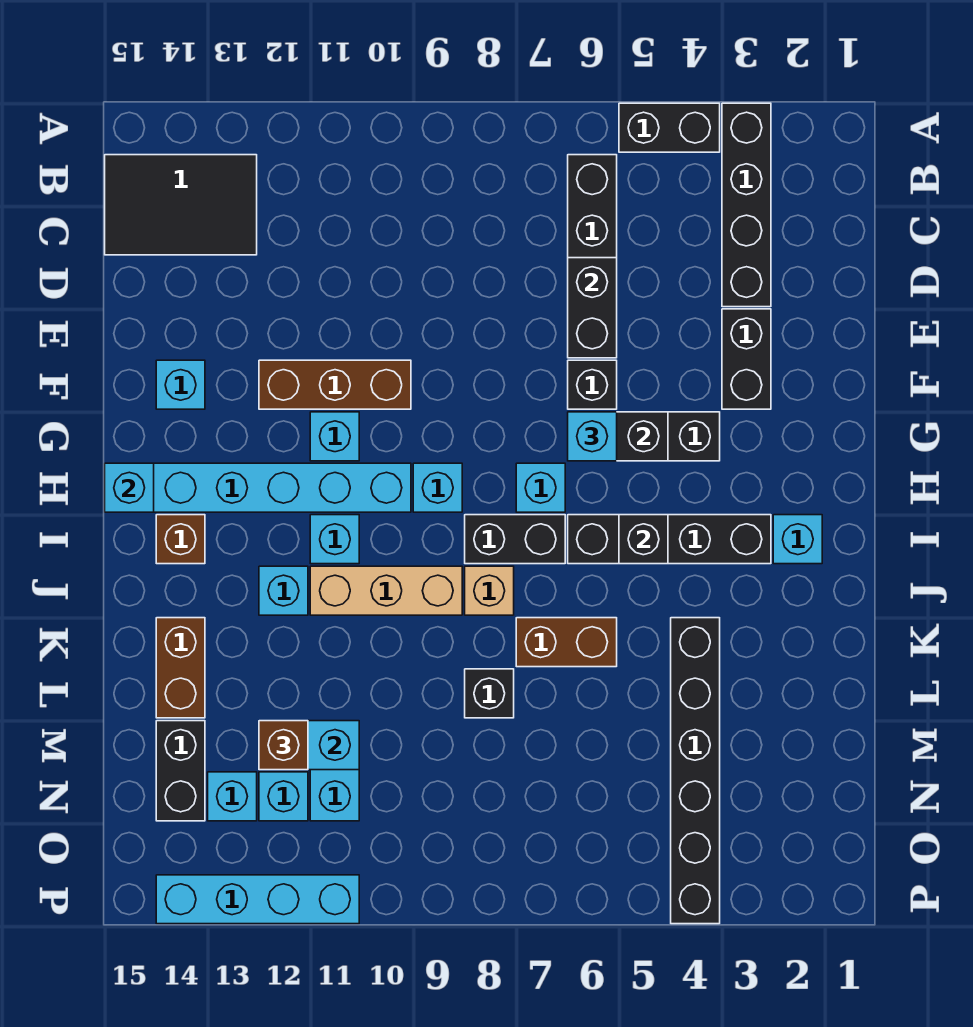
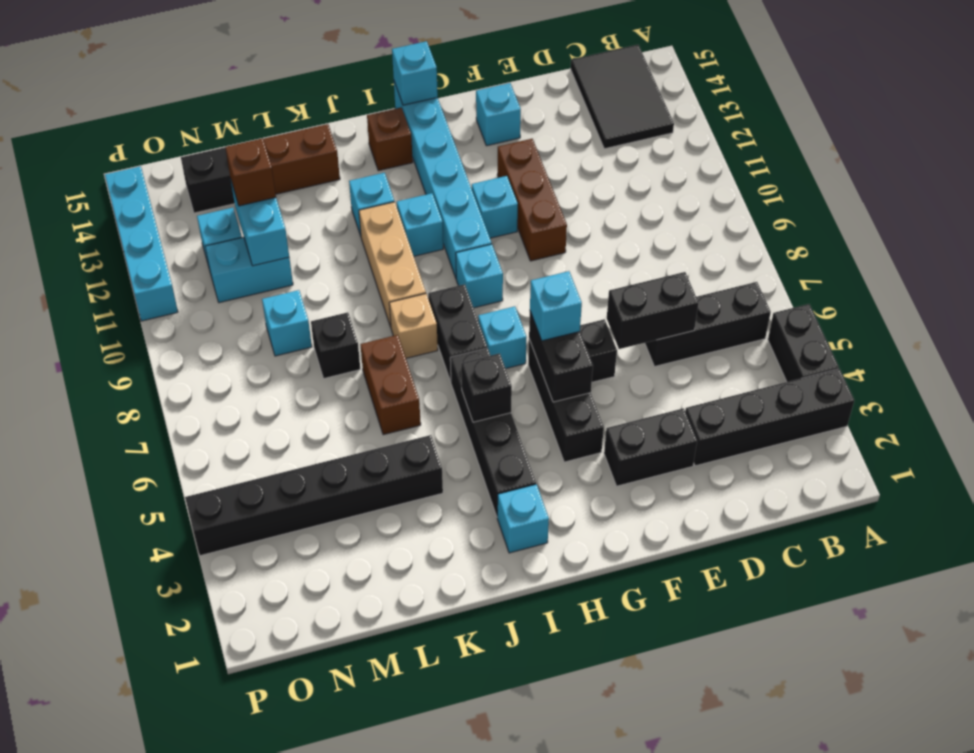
cyan brick N13 level 1 -> cyan brick M9 level 1

